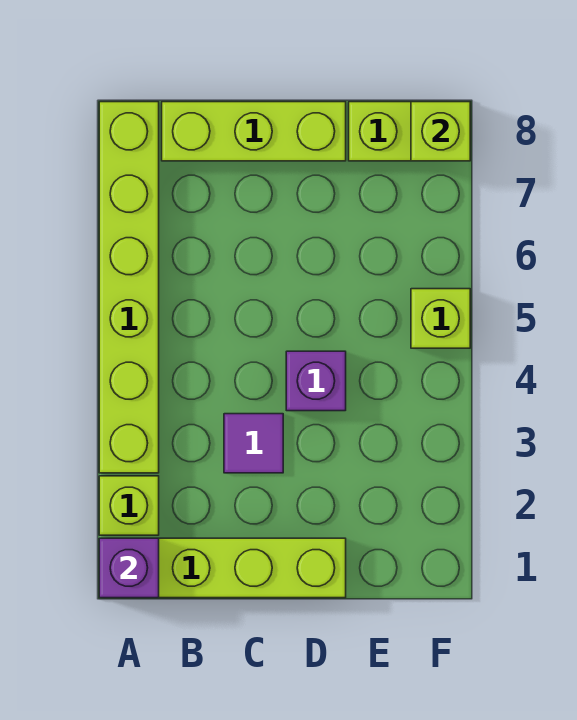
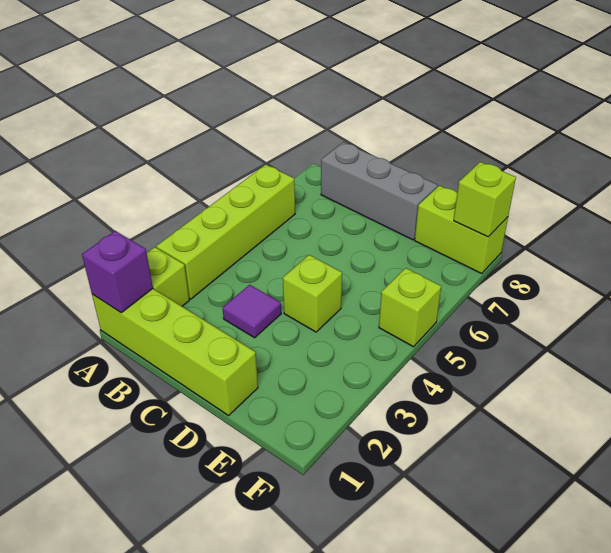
lime brick A3:A8 level 1 -> lime brick A3:A6 level 1
lime brick B8:D8 level 1 -> grey brick B8:D8 level 1
purple brick D4 level 1 -> lime brick D4 level 1

